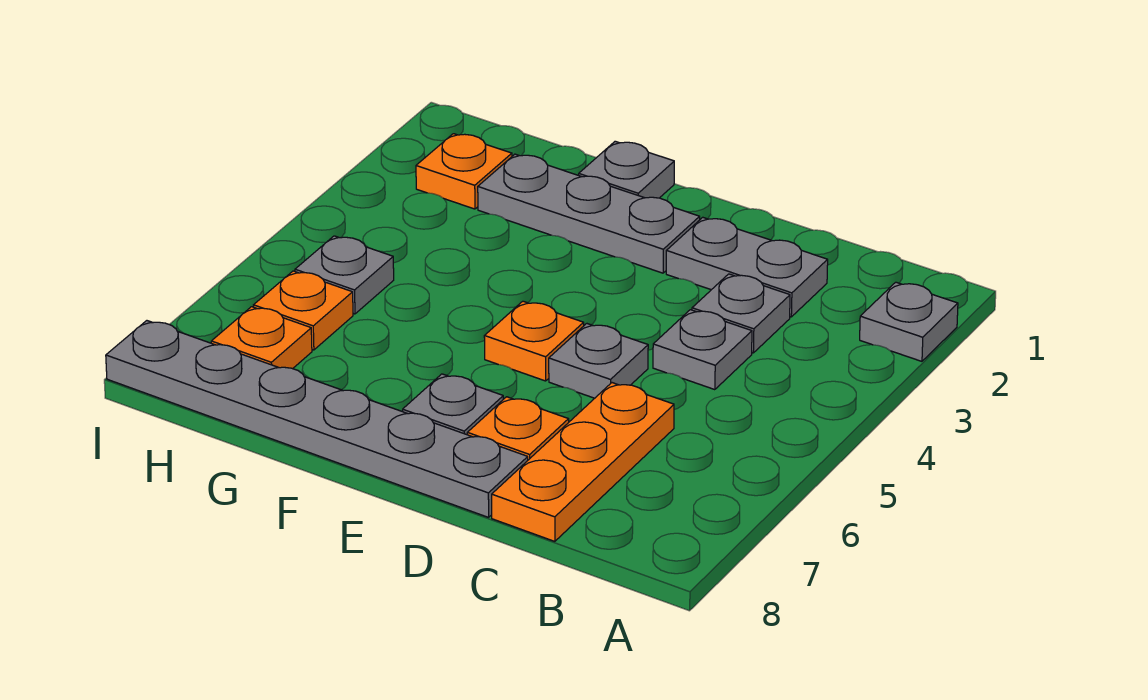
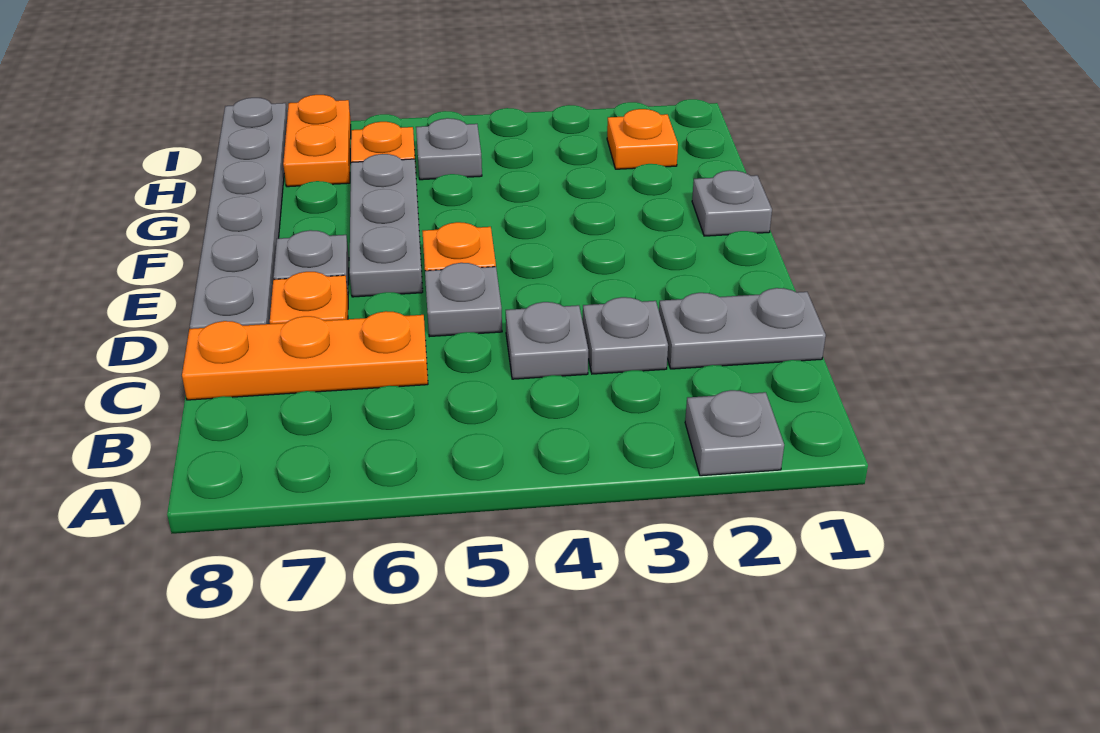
grey plate C2:D2 level 1 -> grey plate C1:C2 level 1
grey plate E2:G2 level 1 -> grey plate E6:G6 level 1
orange plate H7 level 1 -> orange plate H7:I7 level 1

